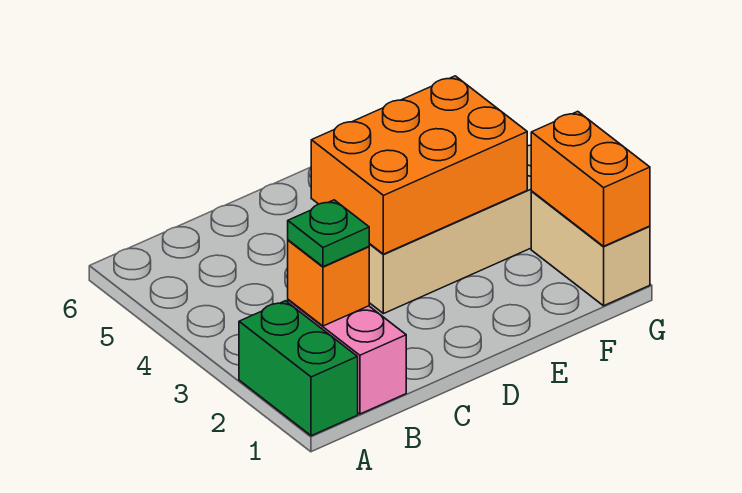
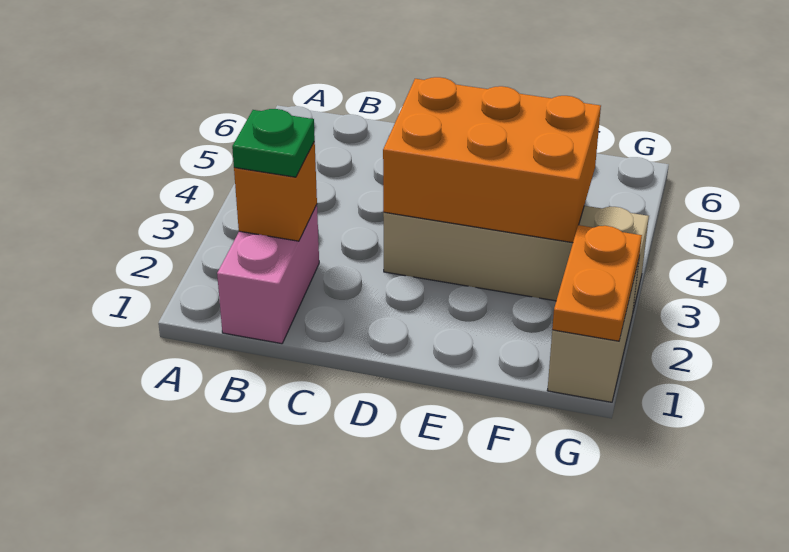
green brick A1:A2 level 1 -> none
orange brick G1:G2 level 2 -> orange plate G1:G2 level 2

